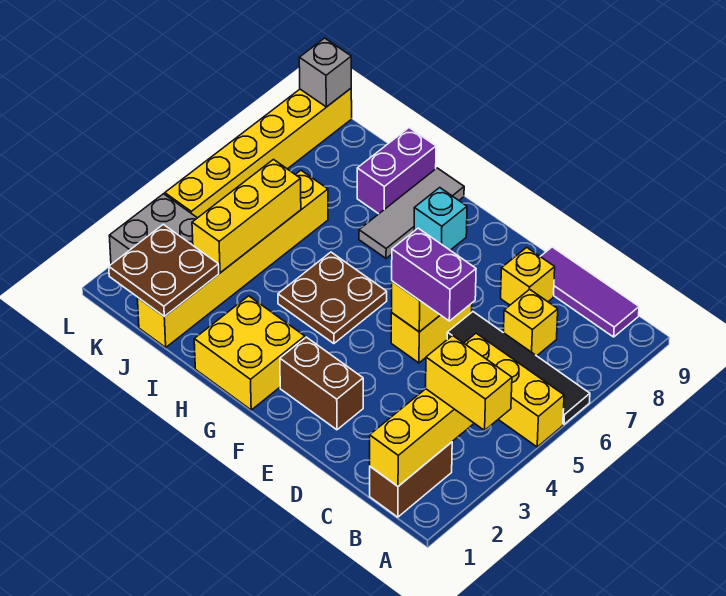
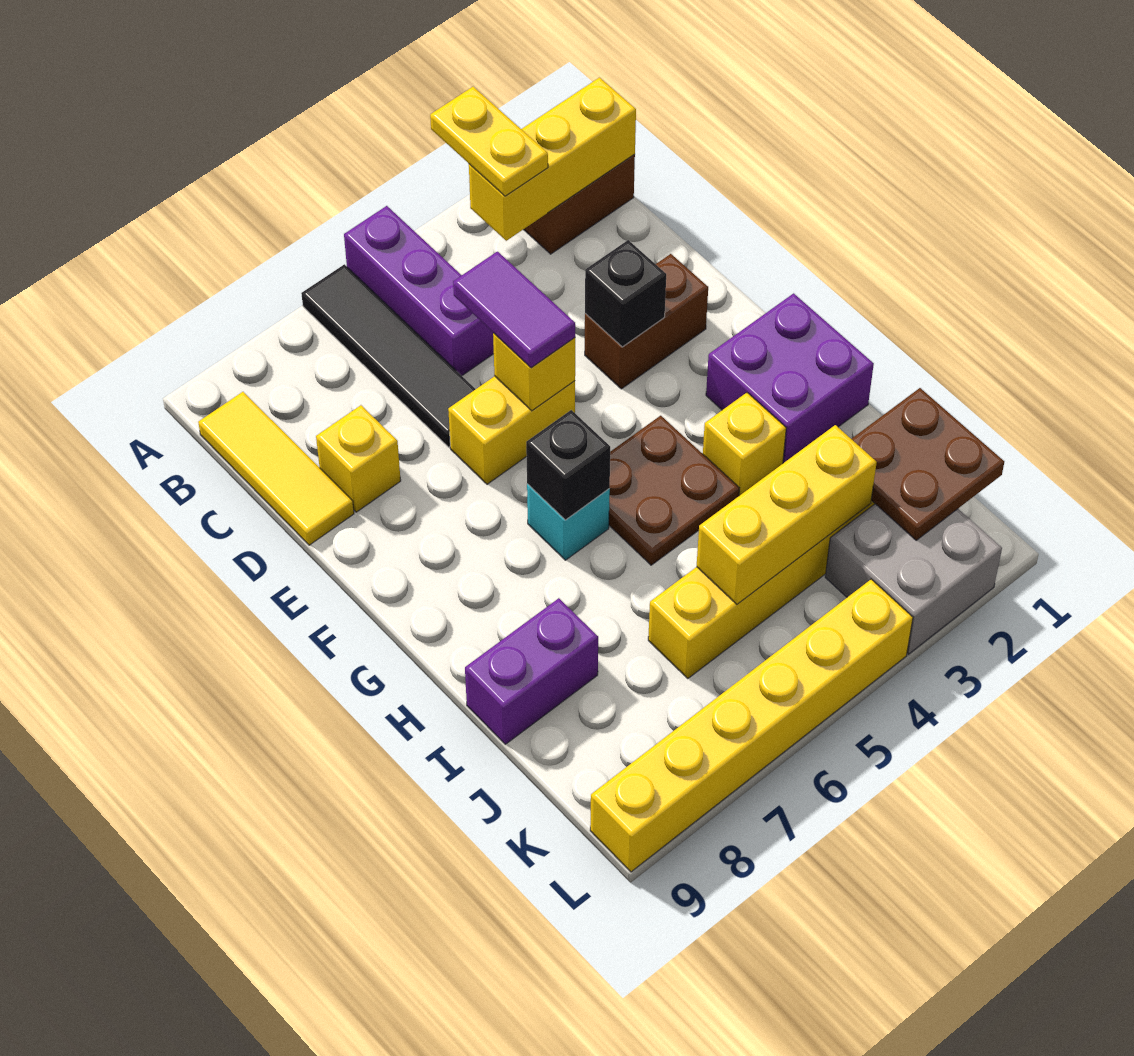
yellow brick A3:B3 level 3 -> yellow plate A3:B3 level 3
yellow brick A5:C5 level 1 -> purple brick A5:C5 level 1
purple tile B9:D9 level 1 -> yellow tile B9:D9 level 1
yellow brick C7 level 1 -> yellow brick H3 level 1
purple brick D5:E5 level 3 -> purple tile D5:E5 level 3
brown brick E2:F2 level 1 -> brown brick E2:E3 level 1
none -> black brick E3 level 2
yellow brick G1:H2 level 1 -> purple brick G1:H2 level 1
none -> black brick G6 level 2
cyan brick G8 level 1 -> cyan brick G6 level 1
grey tile H7:H9 level 1 -> none
grey brick L9 level 2 -> none

